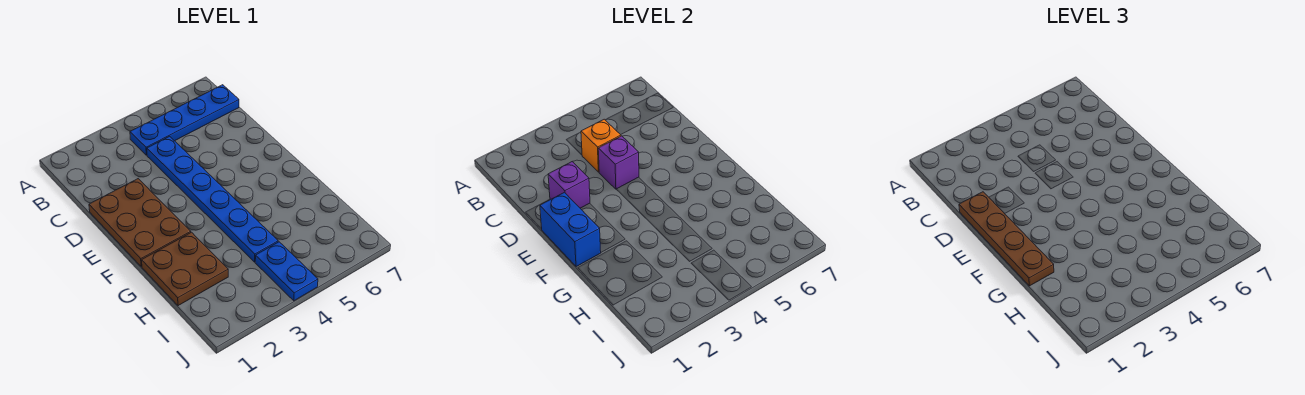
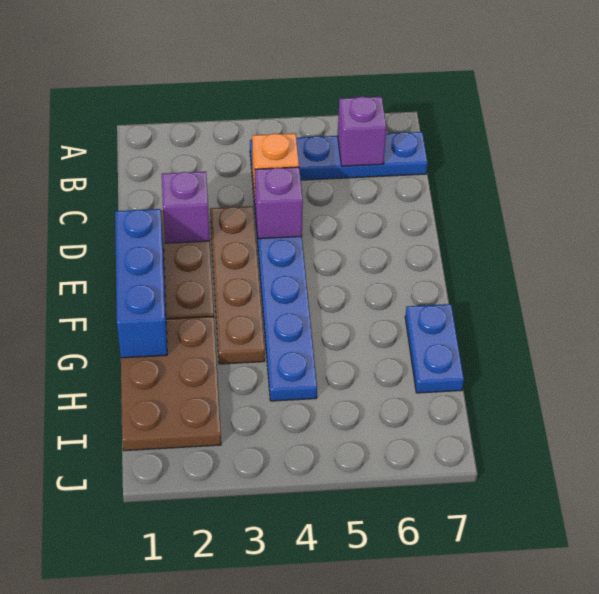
none -> purple brick B6 level 2
brown plate D1:G1 level 3 -> brown plate D3:G3 level 1
blue brick E1:F1 level 2 -> blue brick E1:G1 level 2
brown plate G1:H2 level 1 -> brown plate G1:I2 level 1
blue plate I4:J4 level 1 -> blue plate G7:H7 level 1

